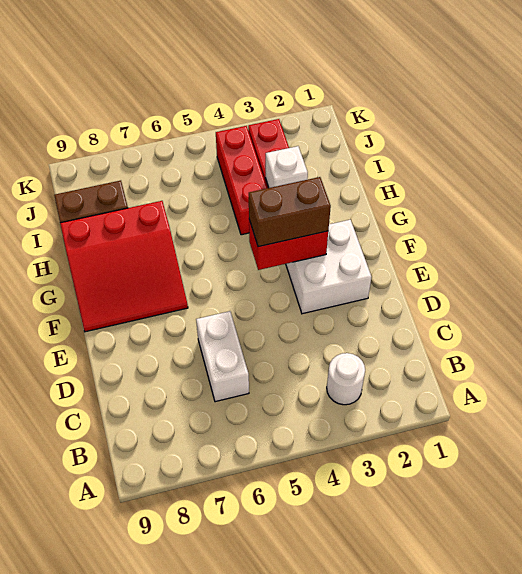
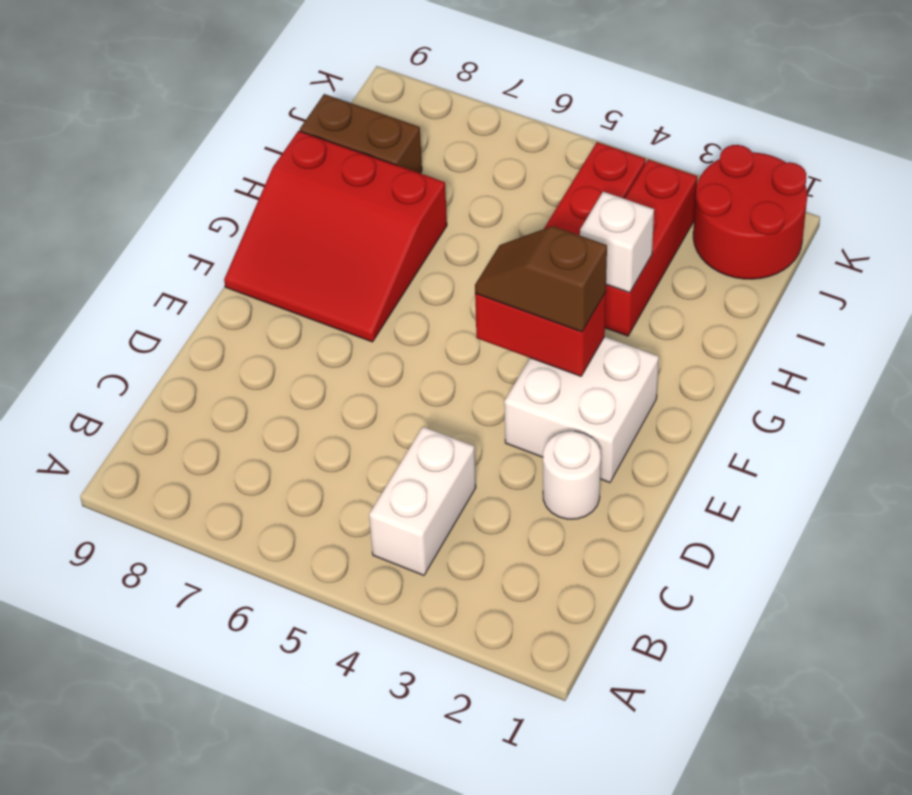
white round brick B3 level 1 -> white round brick D2 level 1
white brick C6:D6 level 1 -> white brick B4:C4 level 1
brown brick F3:F4 level 3 -> brown slope F3:F4 level 3 top 3
none -> red round brick J1:K2 level 1

